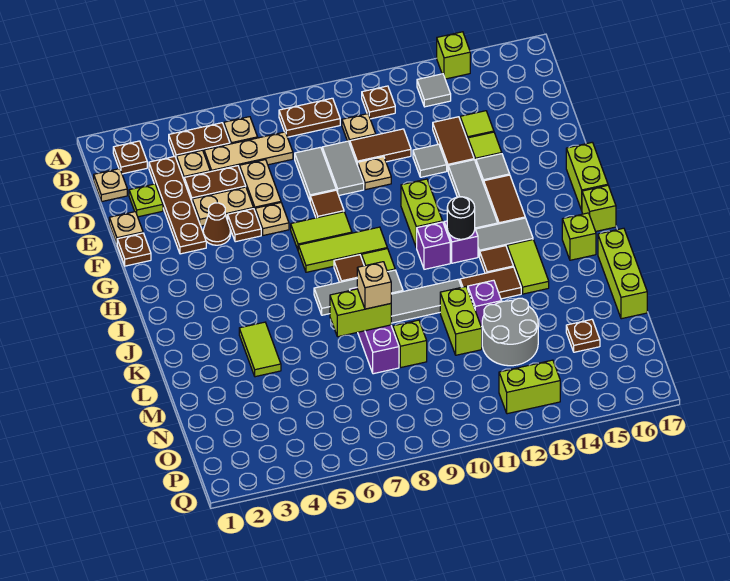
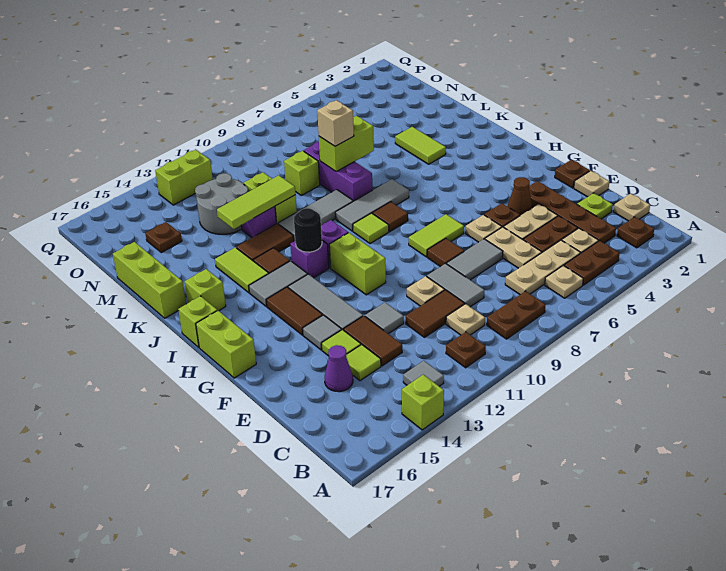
grey tile D8:E8 level 1 -> grey tile E7:E8 level 1
none -> purple cone D15 level 1
lime tile H7:H9 level 1 -> lime tile L11:L13 level 2

